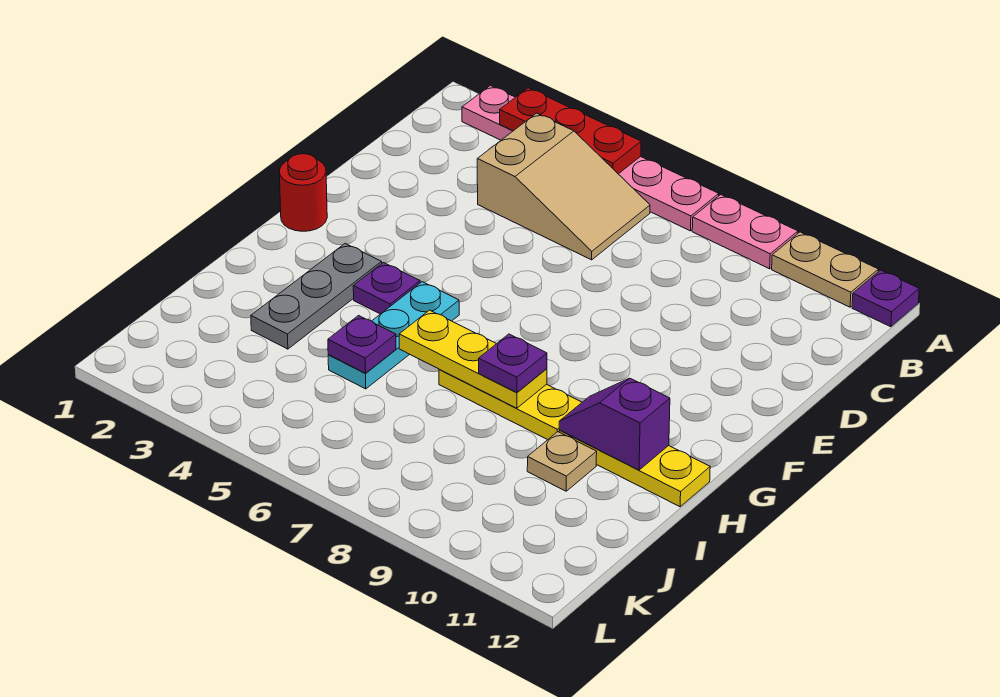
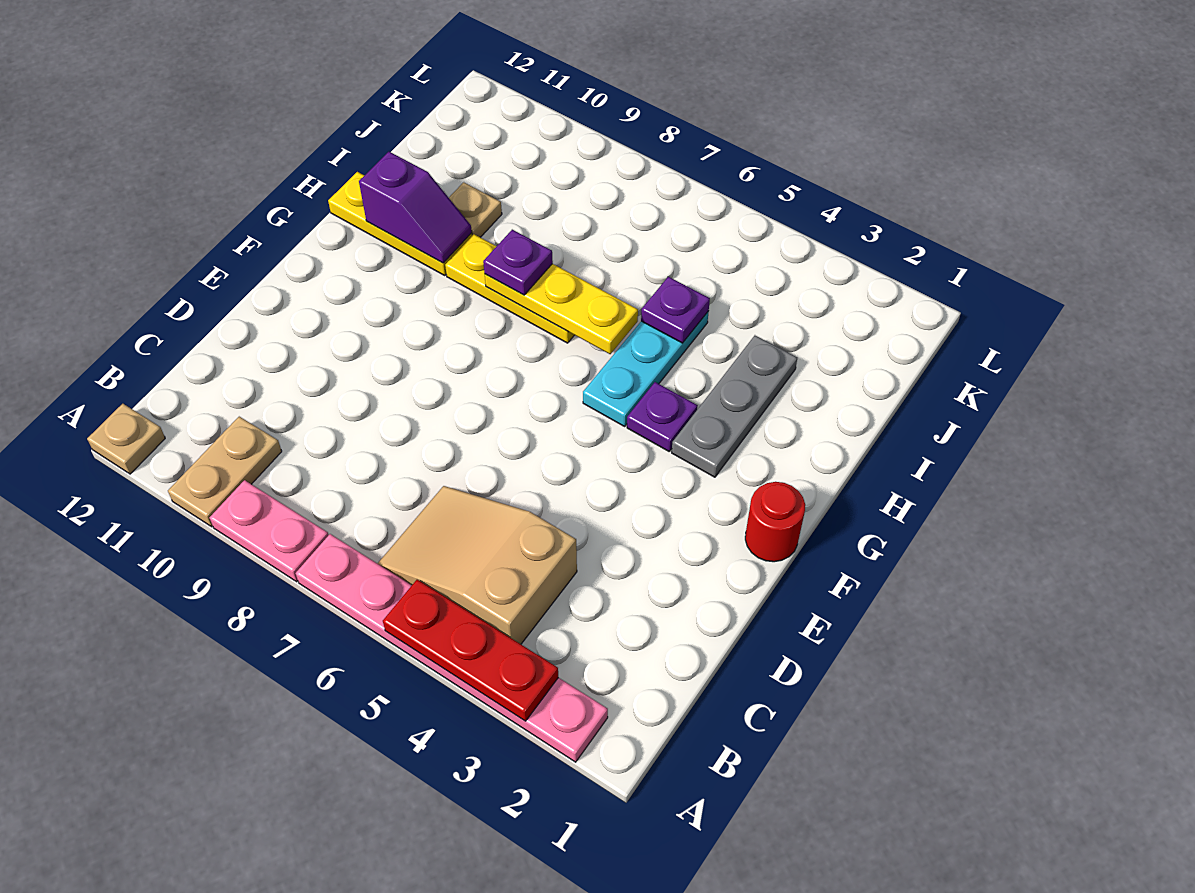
tan plate A10:A11 level 1 -> tan plate A10:B10 level 1
purple plate A12 level 1 -> tan plate A12 level 1

